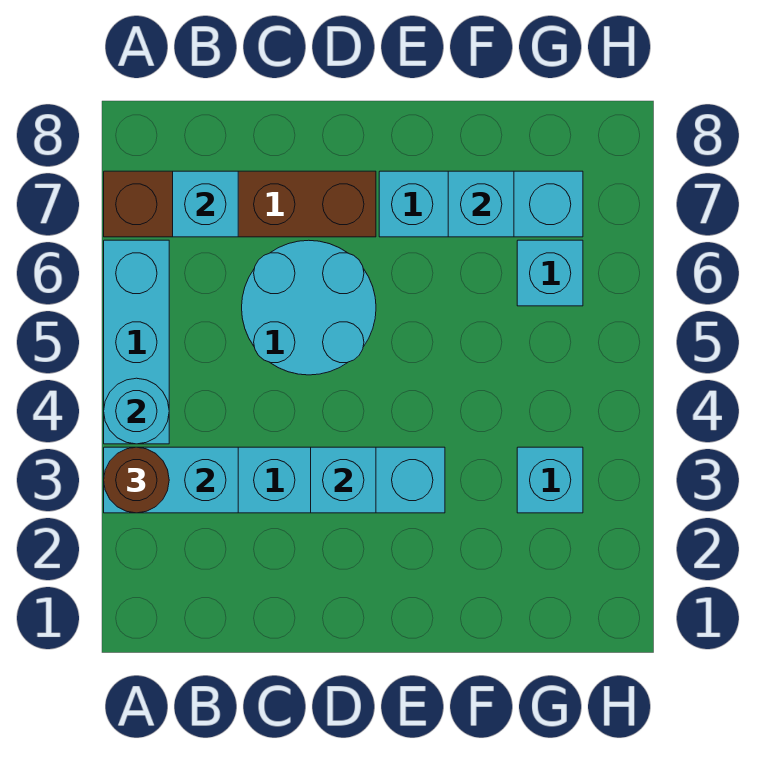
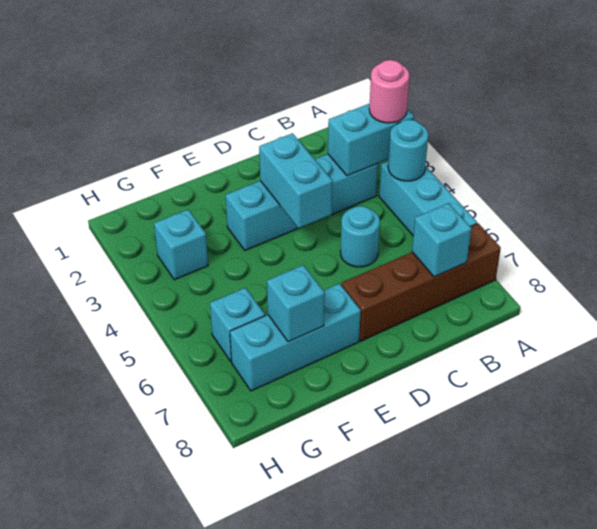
brown round brick A3 level 3 -> pink round brick A3 level 3
cyan round brick C5:D6 level 1 -> cyan round brick C5 level 1
cyan brick D3 level 2 -> cyan brick D3:D4 level 2

